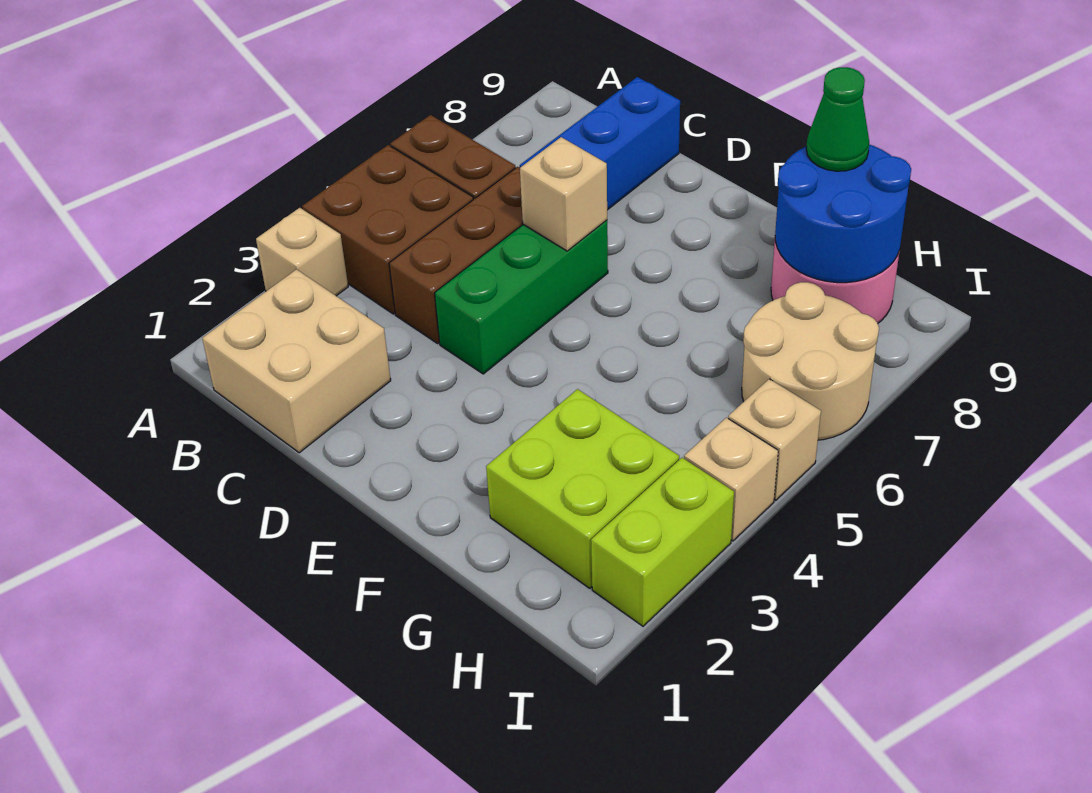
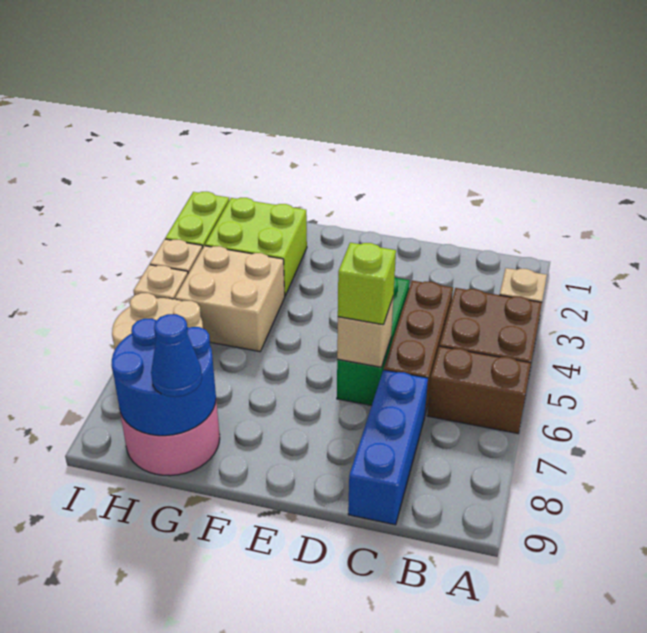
tan brick B1:C2 level 1 -> tan brick G4:H5 level 1
none -> lime brick D6 level 3
green cone G9 level 3 -> blue cone G9 level 3

